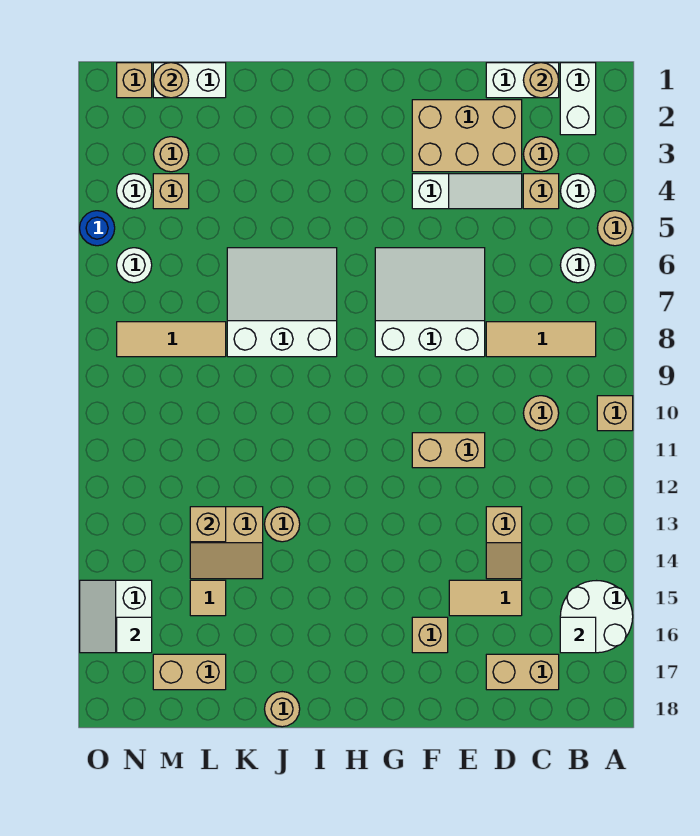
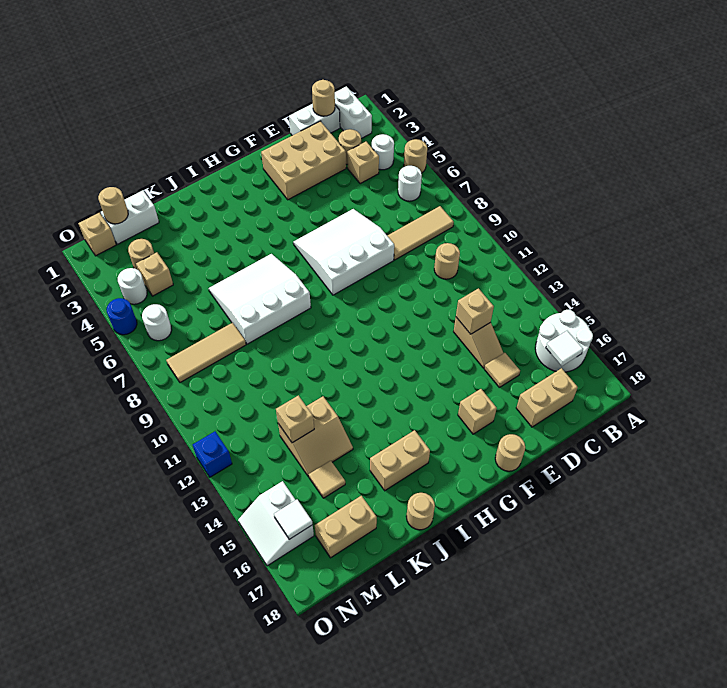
tan brick A10 level 1 -> tan brick D13 level 2
white slope D4:F4 level 1 top F -> none
tan tile D15:E15 level 1 -> tan tile D15 level 1
tan brick E11:F11 level 1 -> tan brick I16:J16 level 1
tan round brick J13 level 1 -> tan round brick F18 level 1
none -> blue brick O12 level 1

